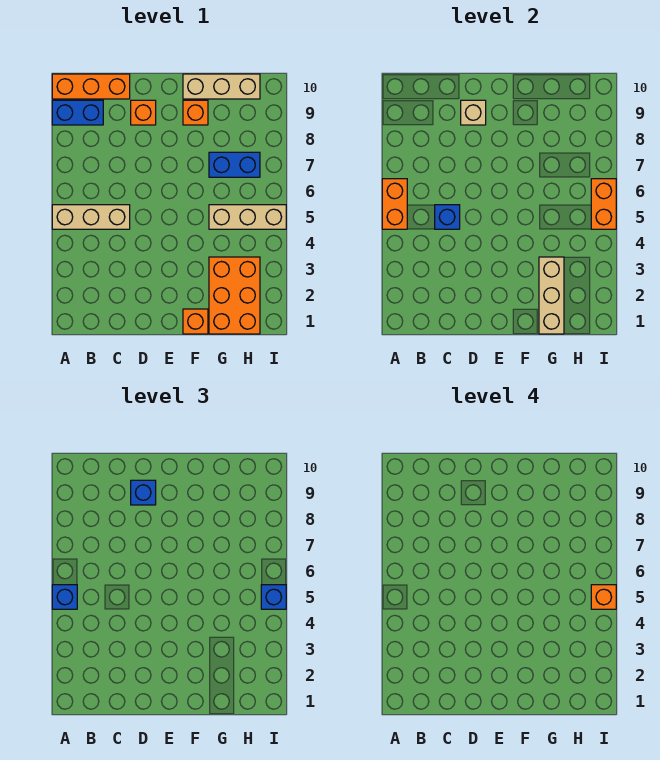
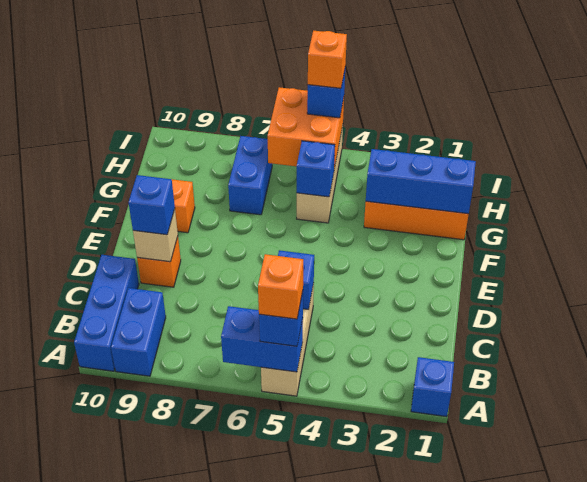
none -> blue brick A1 level 1
orange brick A5:A6 level 2 -> blue brick A5:A6 level 2
orange brick A10:C10 level 1 -> blue brick A10:C10 level 1
orange brick F1 level 1 -> orange brick A5 level 4
tan brick F10:H10 level 1 -> none
tan brick G1:G3 level 2 -> blue brick G1:G3 level 2
none -> blue brick G5 level 2
orange brick I5:I6 level 2 -> orange brick H5:I6 level 2

